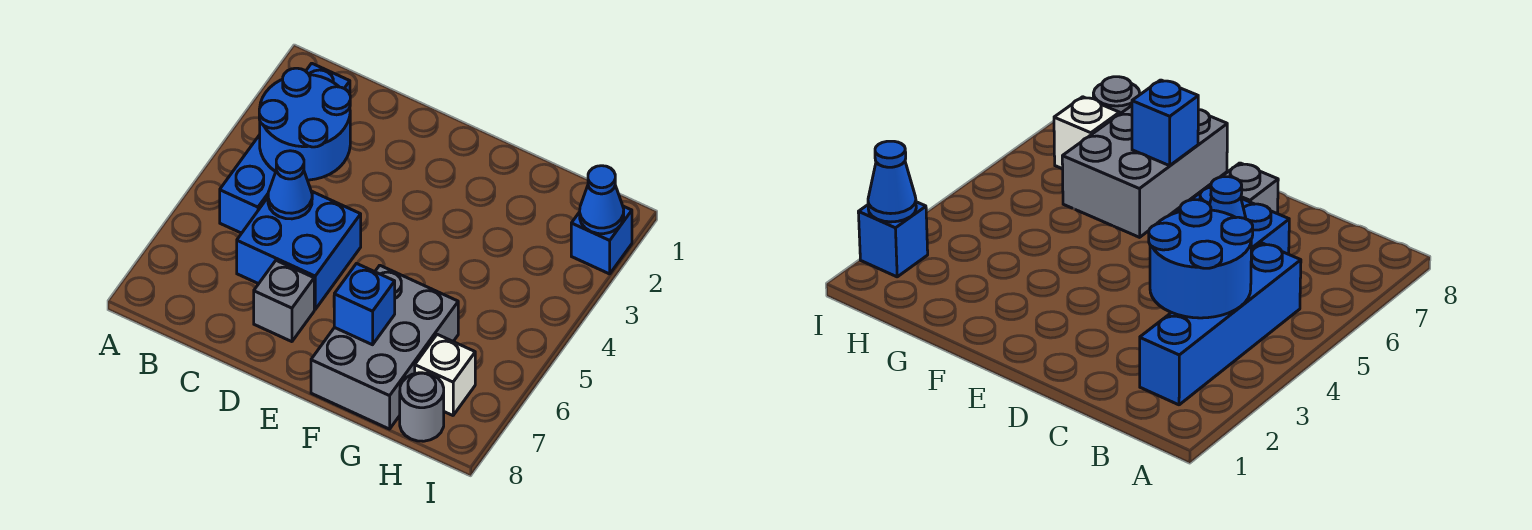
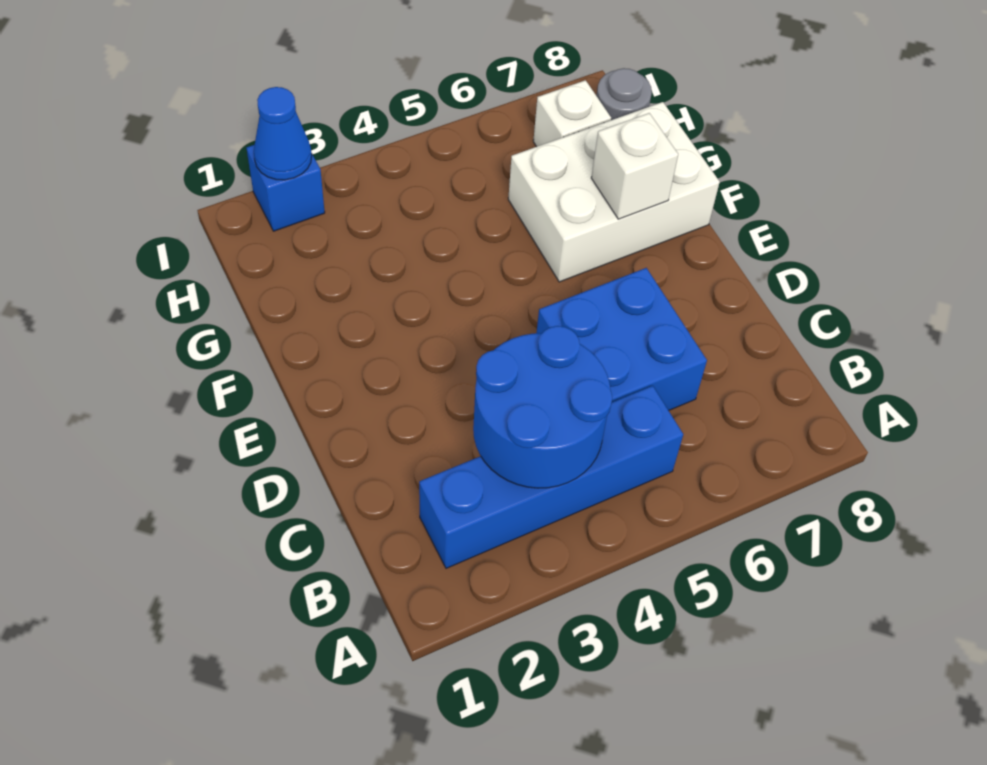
blue cone C5 level 2 -> none
grey brick D7 level 1 -> none
grey brick F6:G8 level 1 -> white brick F6:G8 level 1
blue brick F7 level 2 -> white brick F7 level 2

